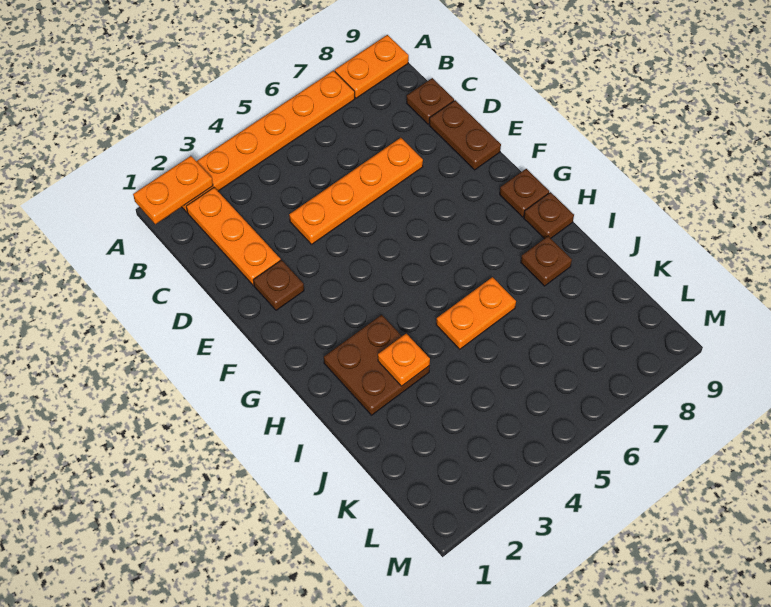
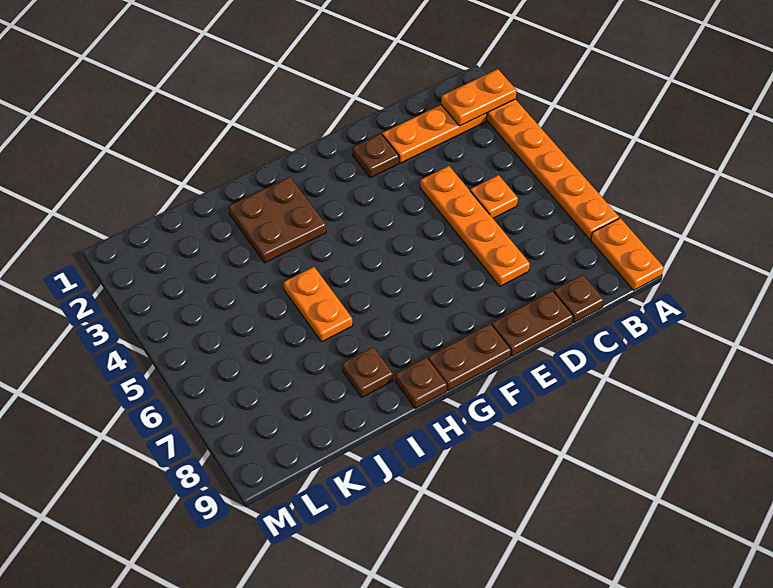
orange plate A1:A2 level 2 -> orange plate A2:B2 level 2
brown plate G9 level 1 -> brown plate F9:G9 level 1
orange plate I3 level 2 -> orange plate C5 level 1

